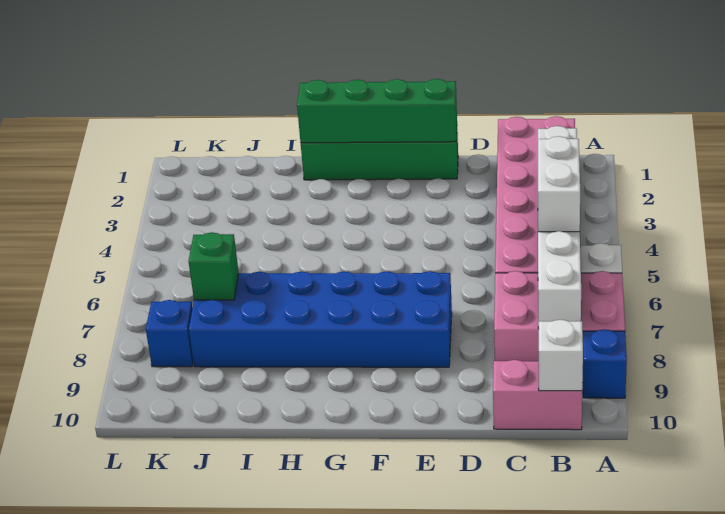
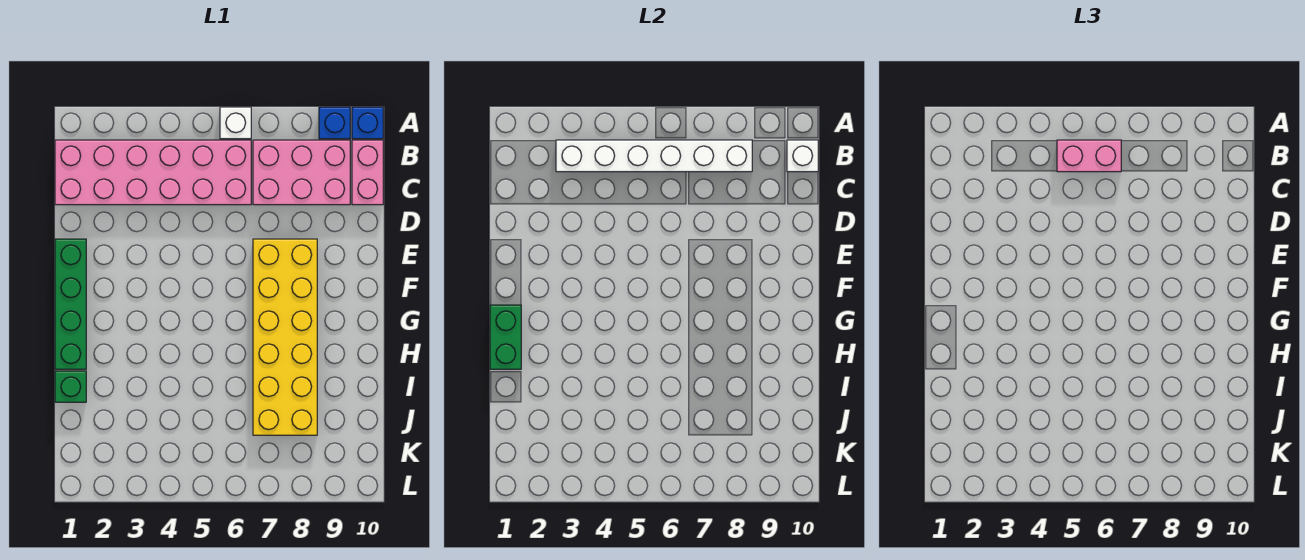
pink brick A7:C8 level 1 -> pink brick B7:C9 level 1
white brick B5:B6 level 3 -> pink brick B5:B6 level 3
green brick E1:H1 level 2 -> green brick G1:H1 level 2
blue brick E7:J8 level 1 -> yellow brick E7:J8 level 1
green brick J7 level 2 -> green brick I1 level 1
blue brick K8 level 1 -> blue brick A10 level 1

